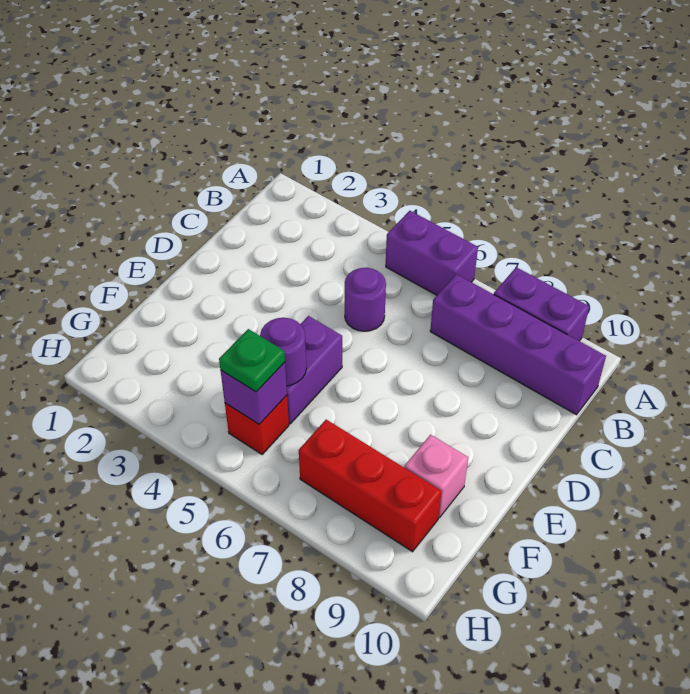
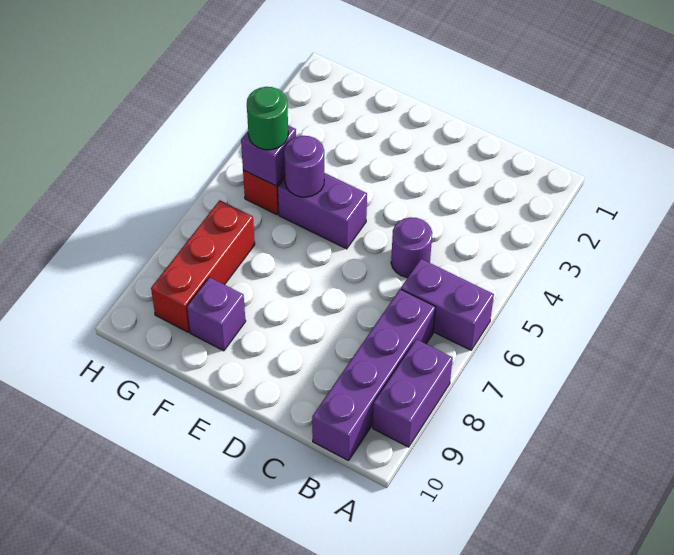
purple brick A5:A6 level 1 -> purple brick A6:B6 level 1
pink brick F9 level 1 -> purple brick F9 level 1
green plate G5 level 3 -> green round brick G5 level 3

